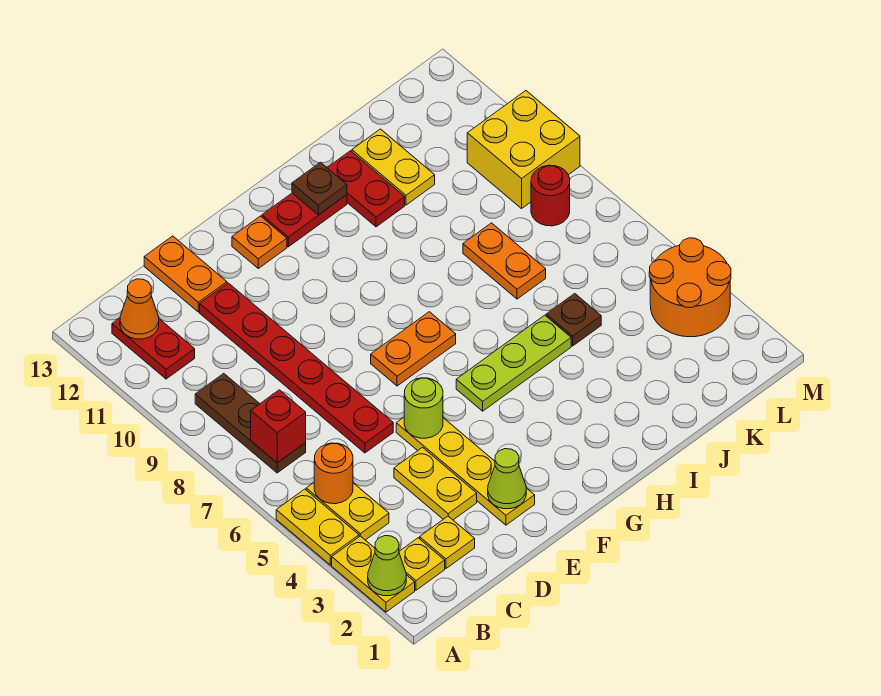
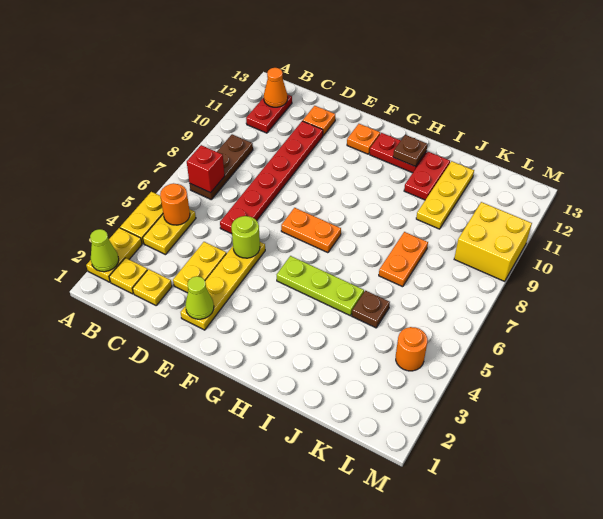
orange plate D12:D13 level 1 -> orange plate D12 level 1
yellow plate J11:J12 level 1 -> yellow plate J10:J12 level 1
orange round brick L3:M4 level 1 -> orange round brick L4 level 1
red round brick L8 level 1 -> none

